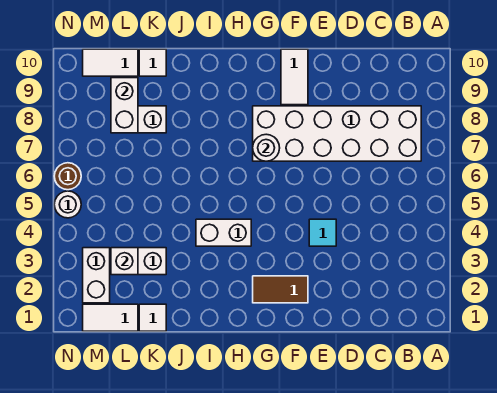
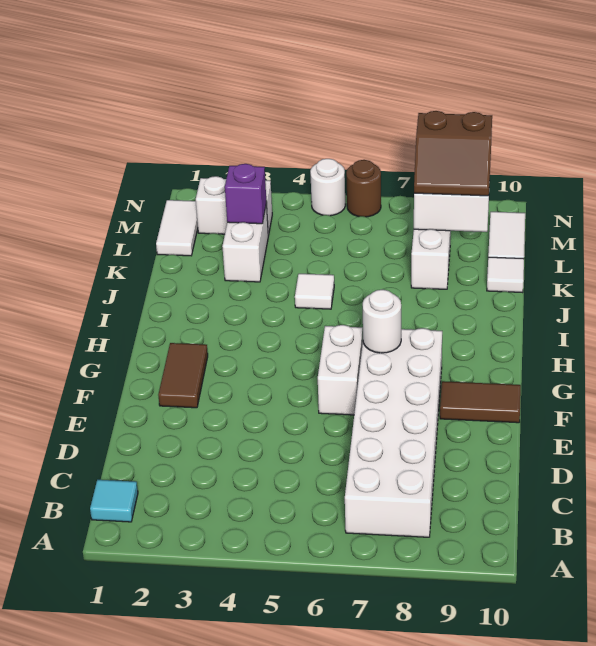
cyan tile E4 level 1 -> cyan tile B1 level 1
white tile F9:F10 level 1 -> brown tile F9:F10 level 1
white brick H4:I4 level 1 -> white brick F6:G6 level 1
white tile K1 level 1 -> white tile J5 level 1
white brick L3 level 2 -> purple brick L3 level 2
none -> brown slope L8:M9 level 3 top M

